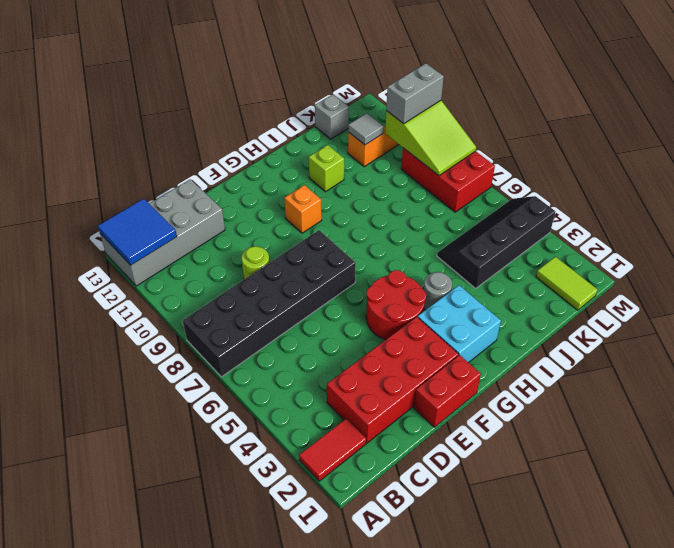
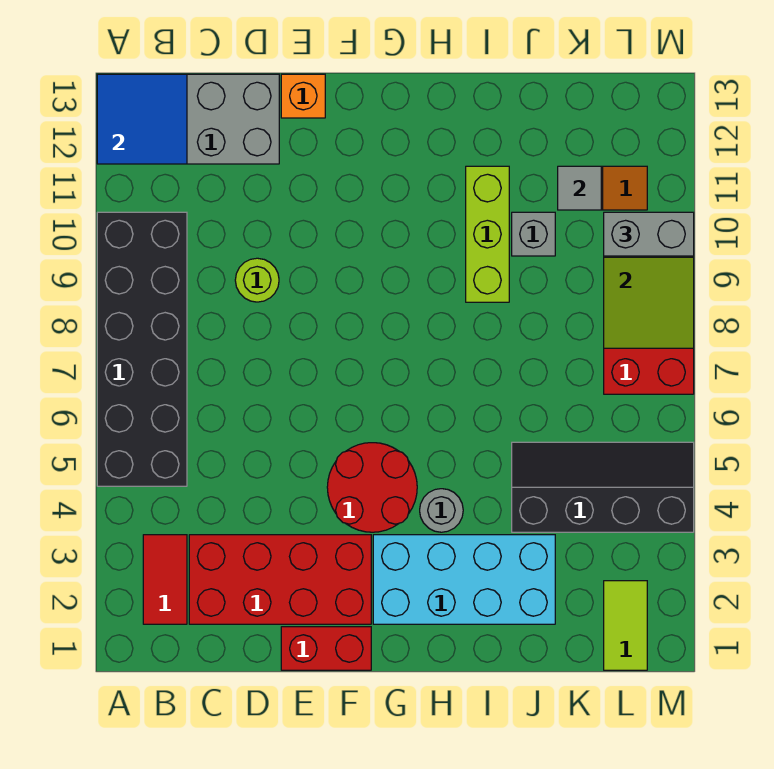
red tile A2:B2 level 1 -> red tile B2:B3 level 1
black brick A7:F8 level 1 -> black brick A5:B10 level 1
cyan brick G2:H3 level 1 -> cyan brick G2:J3 level 1
orange brick G10 level 1 -> orange brick E13 level 1
lime brick I11 level 1 -> lime brick I9:I11 level 1
grey brick K13 level 1 -> grey brick J10 level 1

